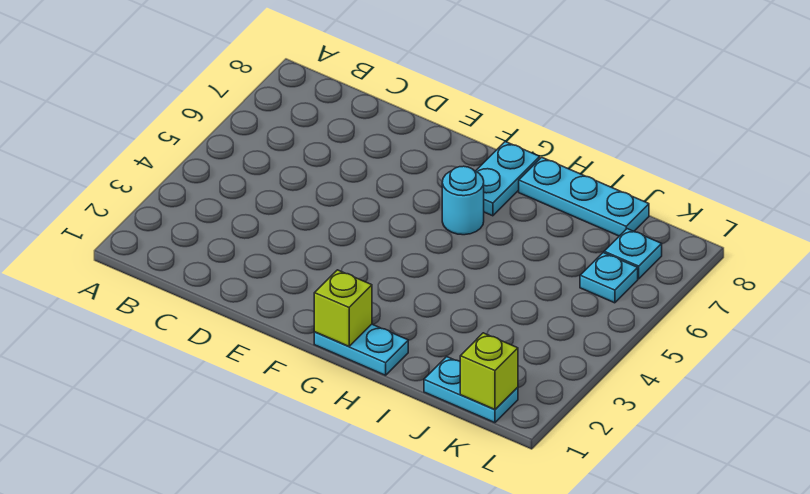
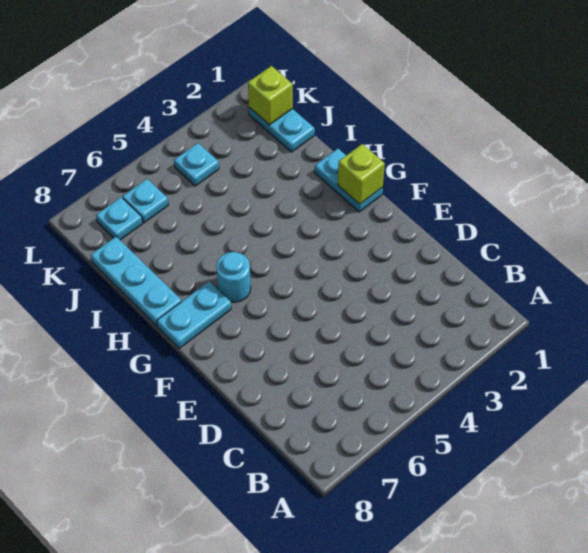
none -> cyan plate K4 level 1

